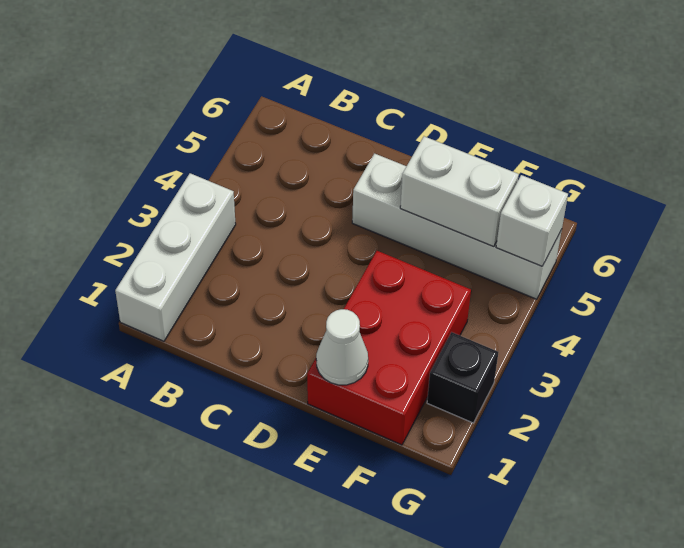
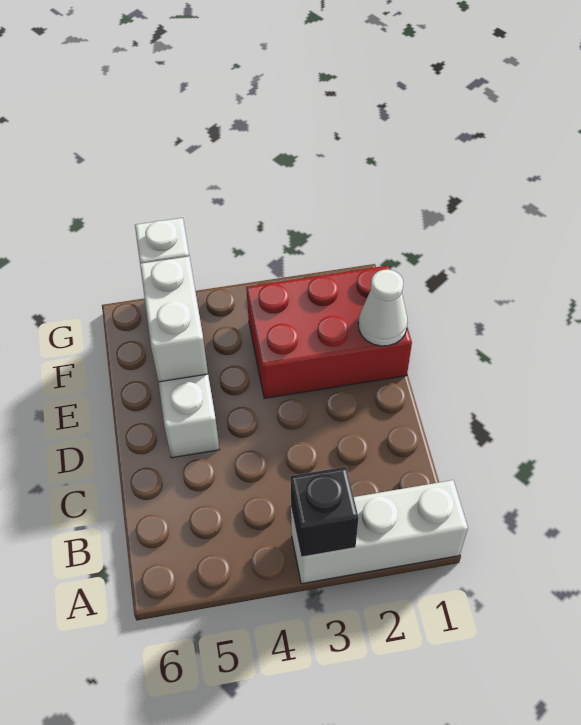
black brick G2 level 1 -> black brick A3 level 2

